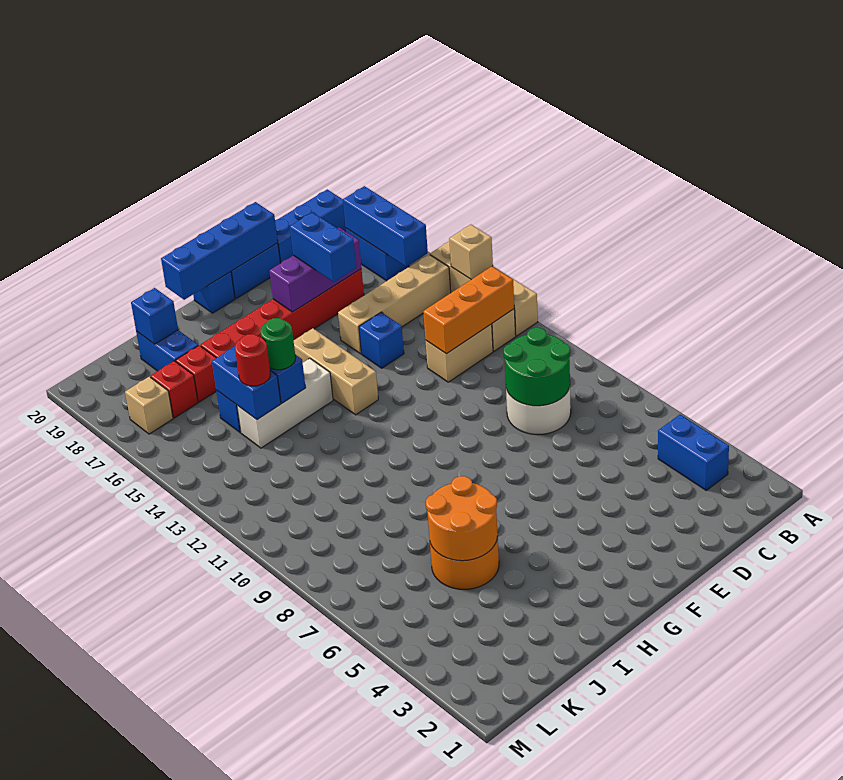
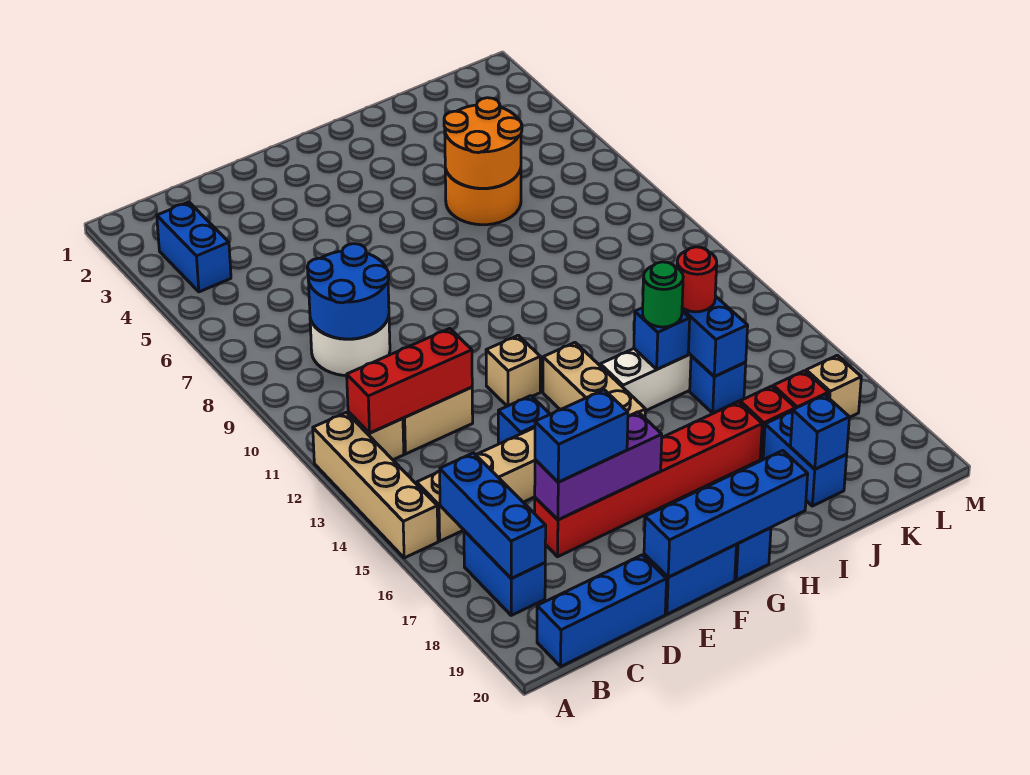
tan brick A14 level 2 -> tan brick F12 level 1
orange brick B12:D12 level 2 -> red brick B12:D12 level 2
green round brick C8:D9 level 2 -> blue round brick C8:D9 level 2
blue brick E16:E17 level 3 -> blue brick D17:E17 level 3

